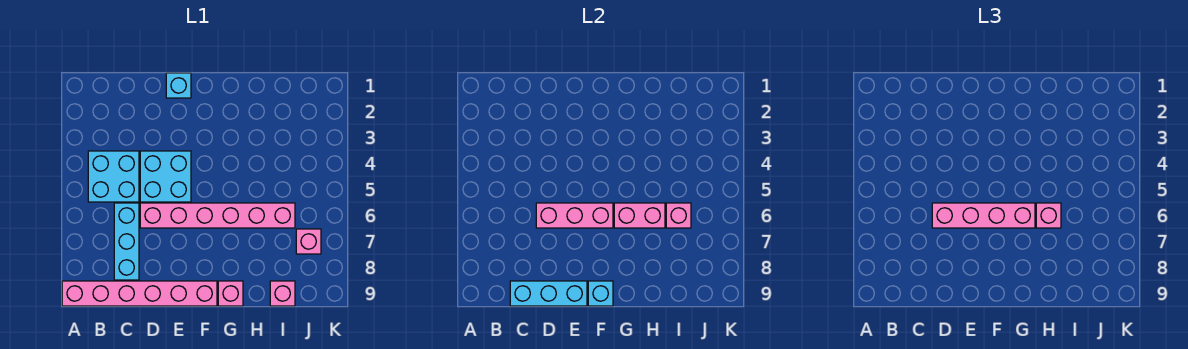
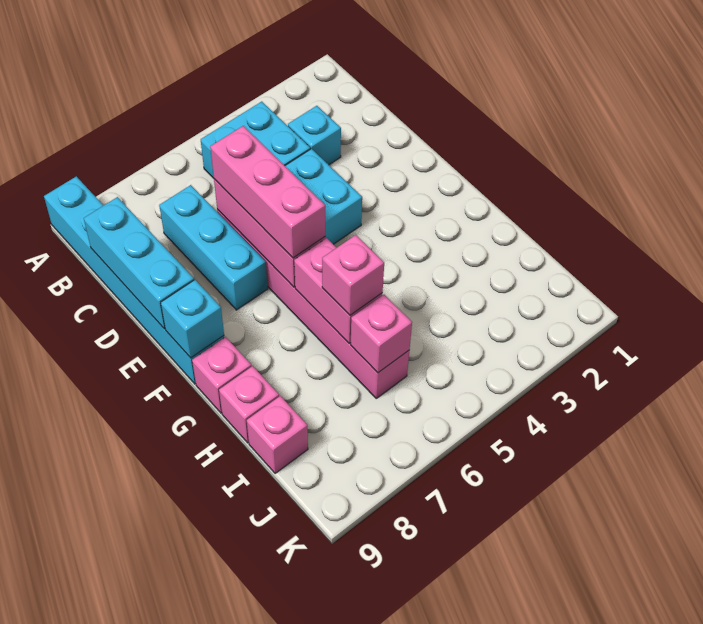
pink brick A9:F9 level 1 -> cyan brick A9:F9 level 1
cyan brick C6:C8 level 1 -> cyan brick C7:E7 level 1
pink brick D6:G6 level 3 -> pink brick D6:F6 level 3
cyan brick E1 level 1 -> cyan brick C3 level 1
pink brick J7 level 1 -> pink brick H9 level 1

